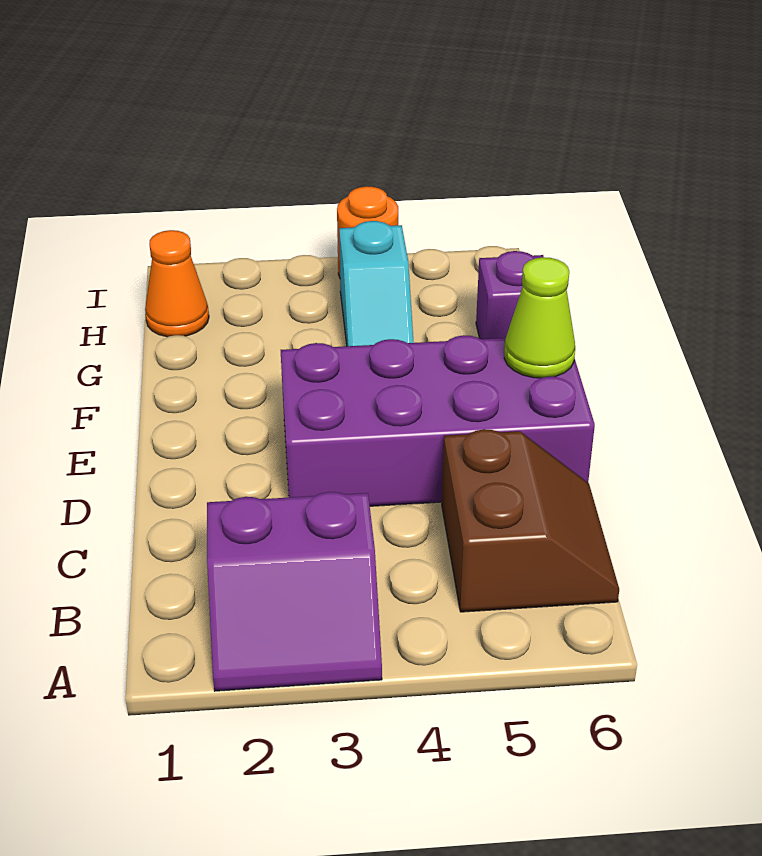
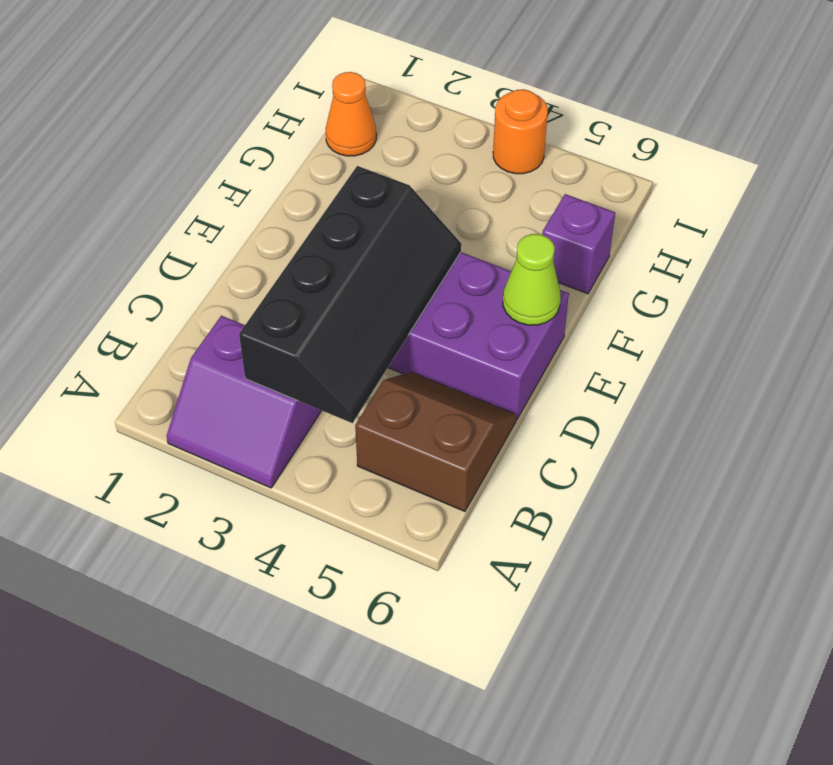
none -> black slope B3:E4 level 2 top 3
brown slope B5:C6 level 1 top 5 -> brown slope B5:C6 level 1 top B
cyan slope G4:H4 level 1 top H -> none

